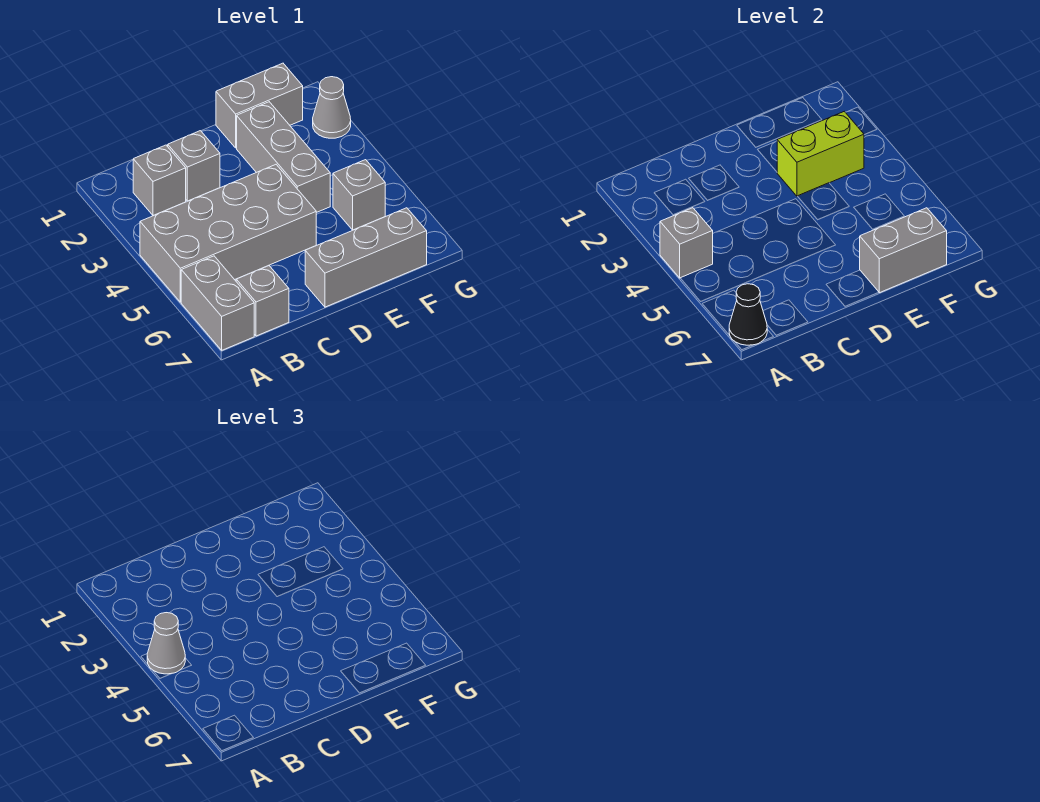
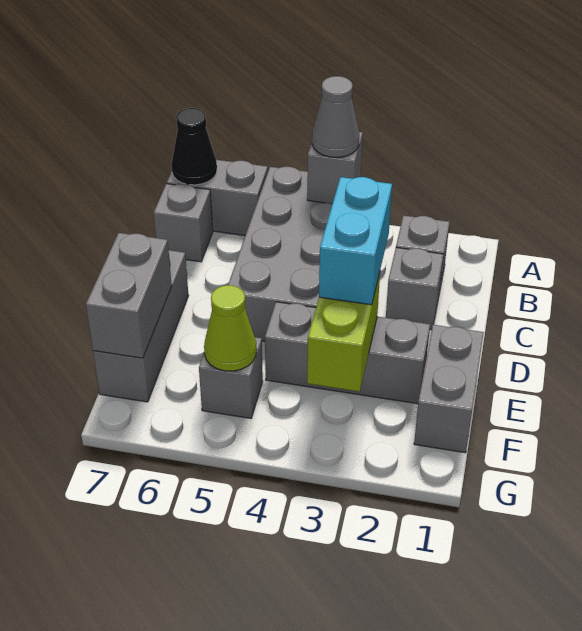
none -> cyan brick D3:E3 level 3
none -> lime cone F5 level 2
grey cone G2 level 1 -> none

